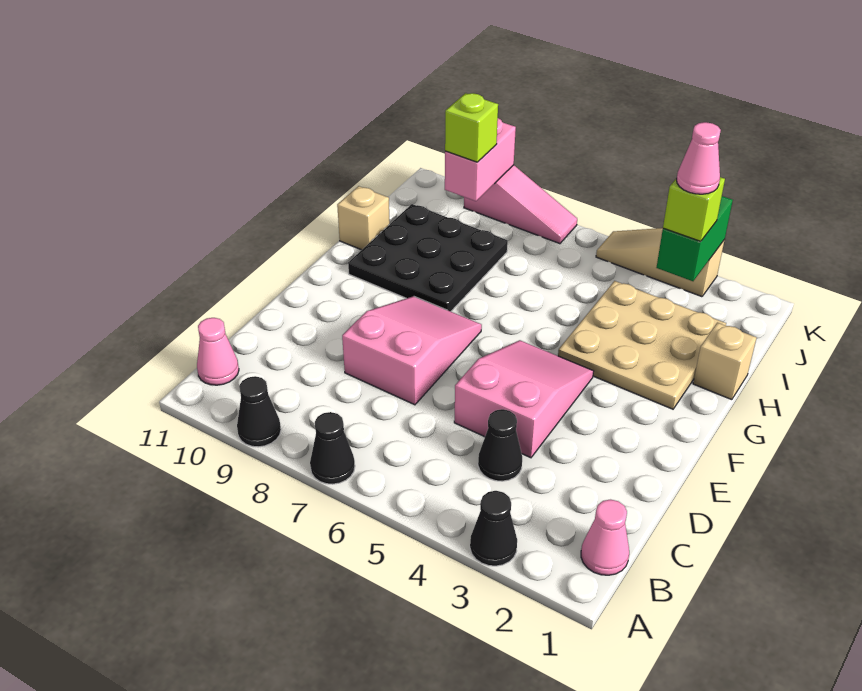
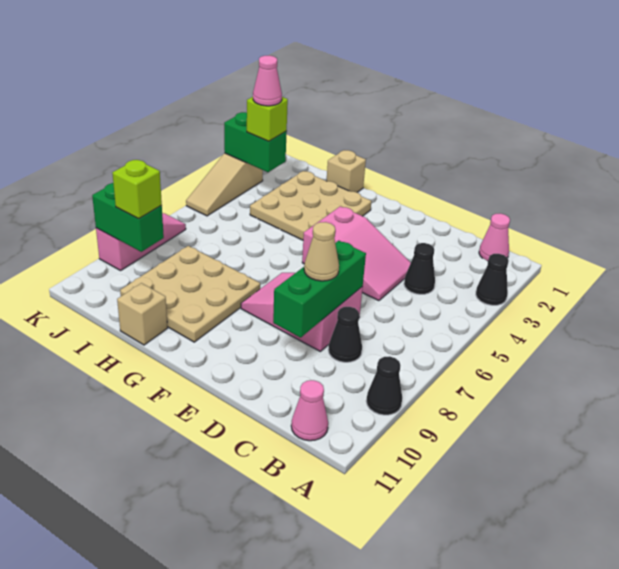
black cone A7 level 1 -> black cone C8 level 1
pink slope D4:F5 level 1 top D -> pink slope D4:F5 level 1 top F
none -> green brick D7:D9 level 2
none -> tan cone D8 level 3
black plate G8:I10 level 1 -> tan plate G8:I10 level 1
pink brick J9:K9 level 2 -> green brick J9:K9 level 2

